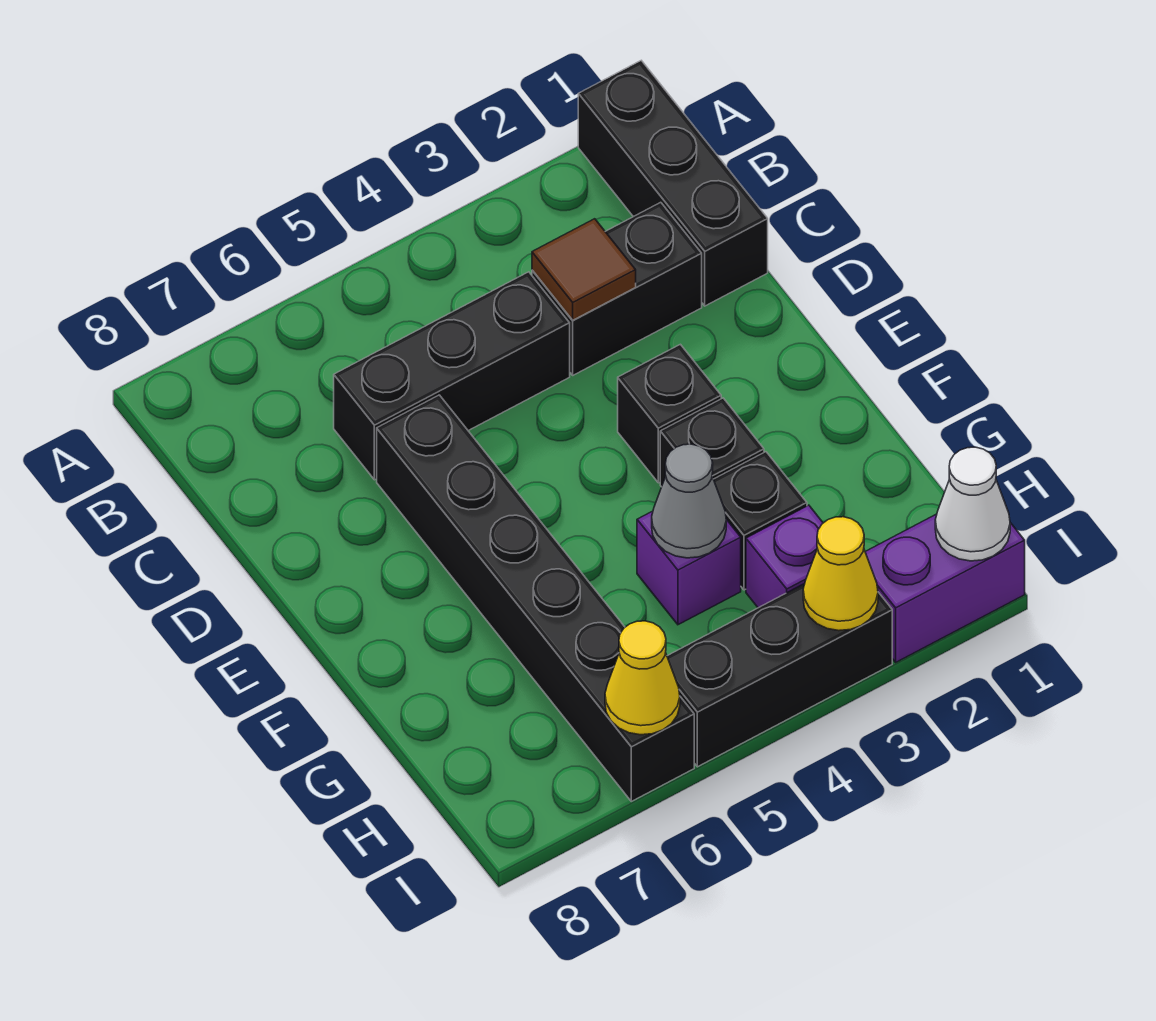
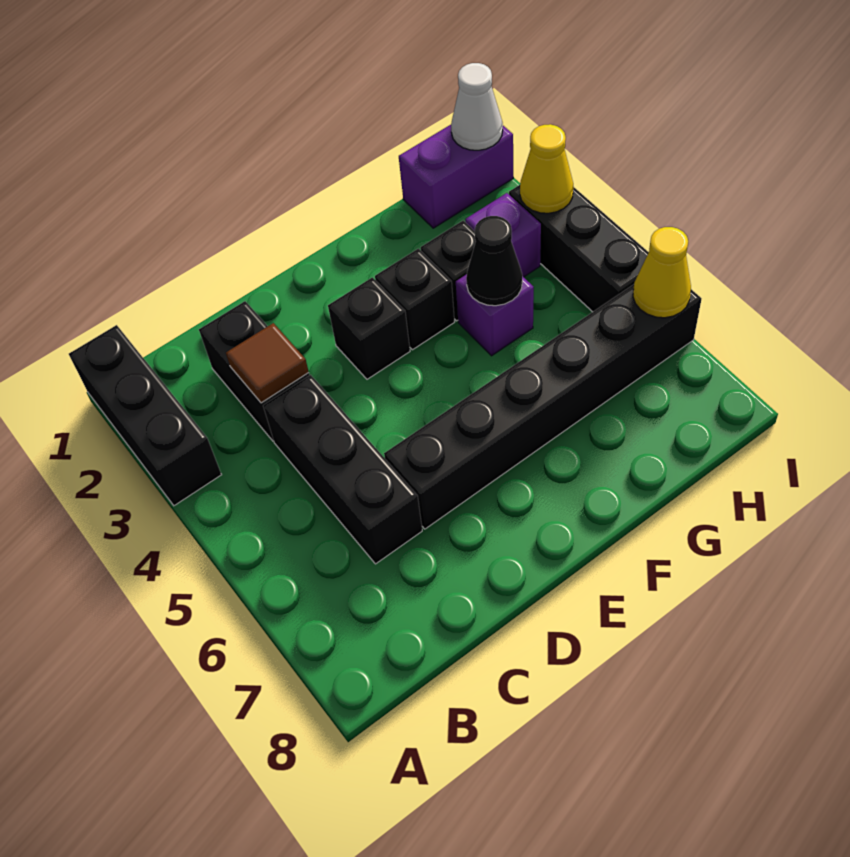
black brick A1:C1 level 1 -> black brick A1:A3 level 1
grey cone G4 level 2 -> black cone G4 level 2
purple brick I1:I2 level 1 -> purple brick H1:I1 level 1

